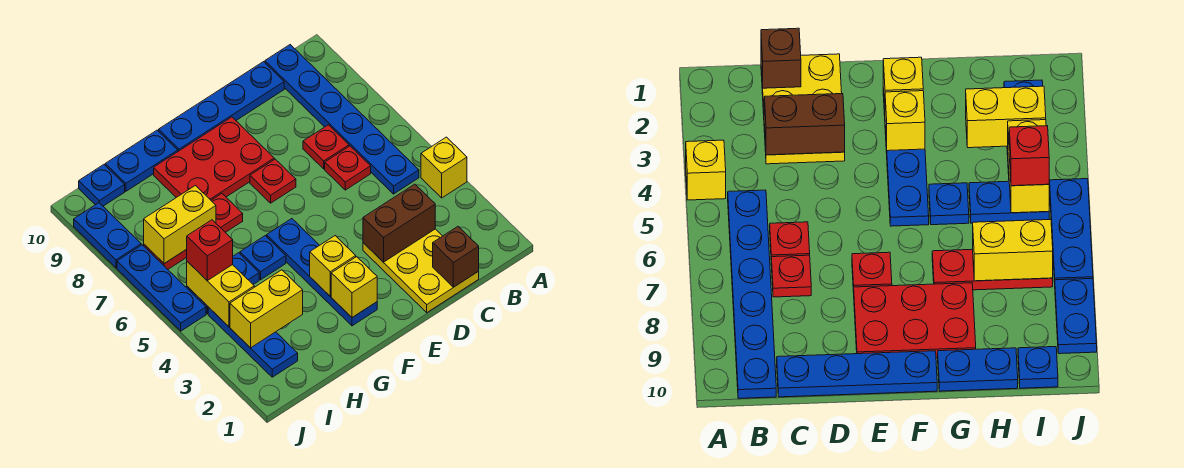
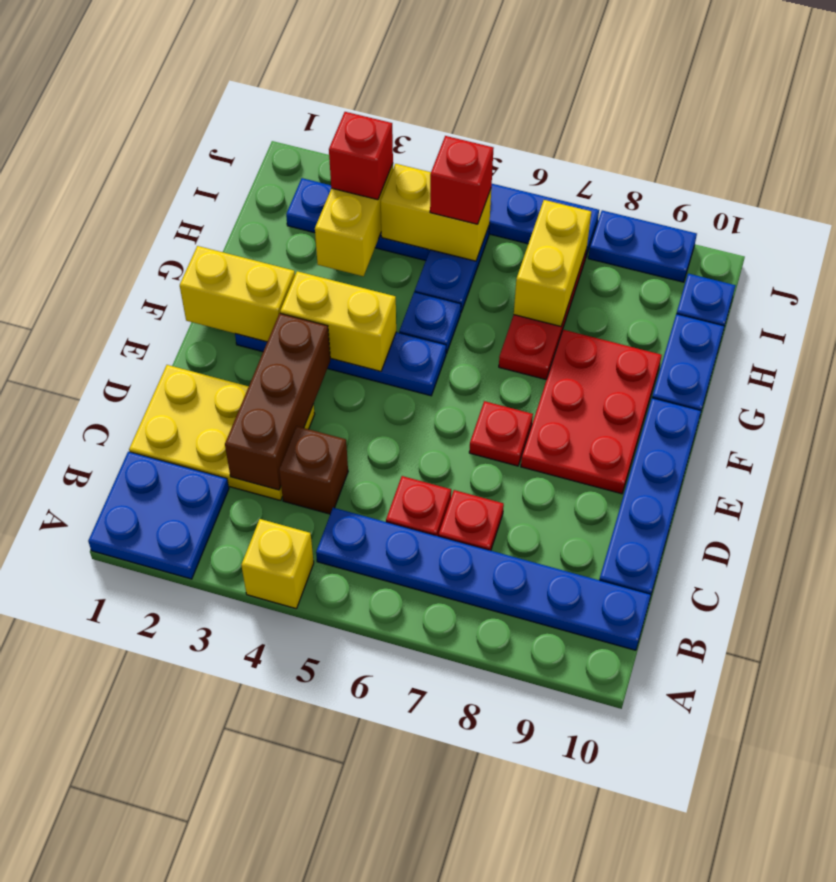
none -> blue plate A1:B2 level 1
brown brick C1 level 2 -> brown brick C4 level 1
brown brick C3:D3 level 2 -> brown brick C3:E3 level 2
yellow brick F2 level 2 -> yellow brick F1:F2 level 2
yellow brick F3 level 2 -> yellow brick F3:F4 level 2
none -> red brick I3 level 3

